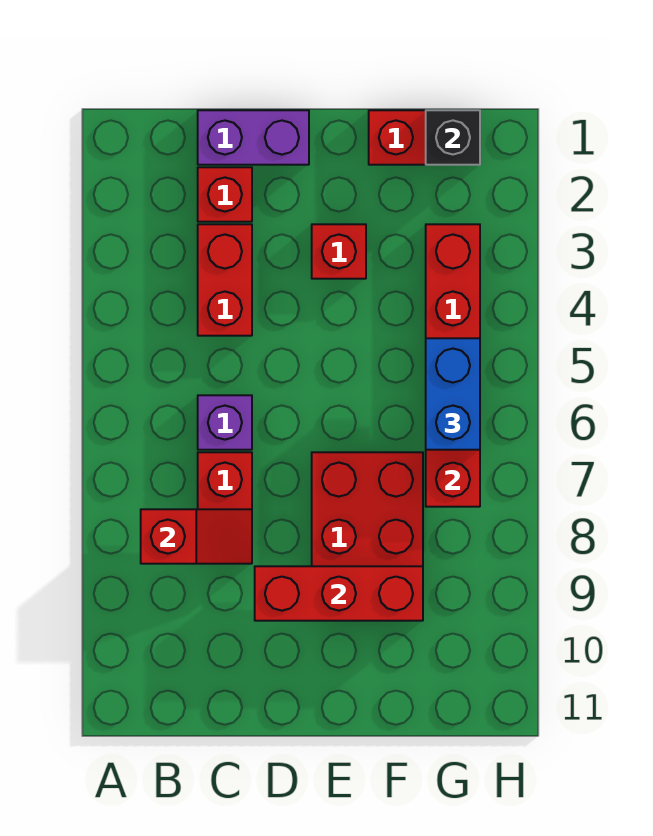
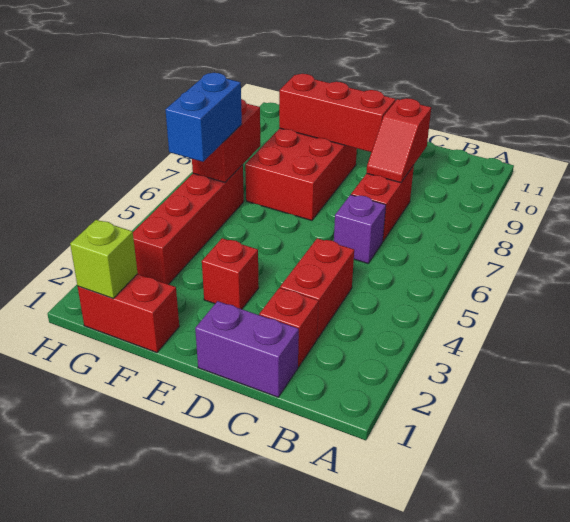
red slope B8:C8 level 2 top B -> red slope C8:C9 level 2 top 9
black brick G1 level 2 -> lime brick G1 level 2

